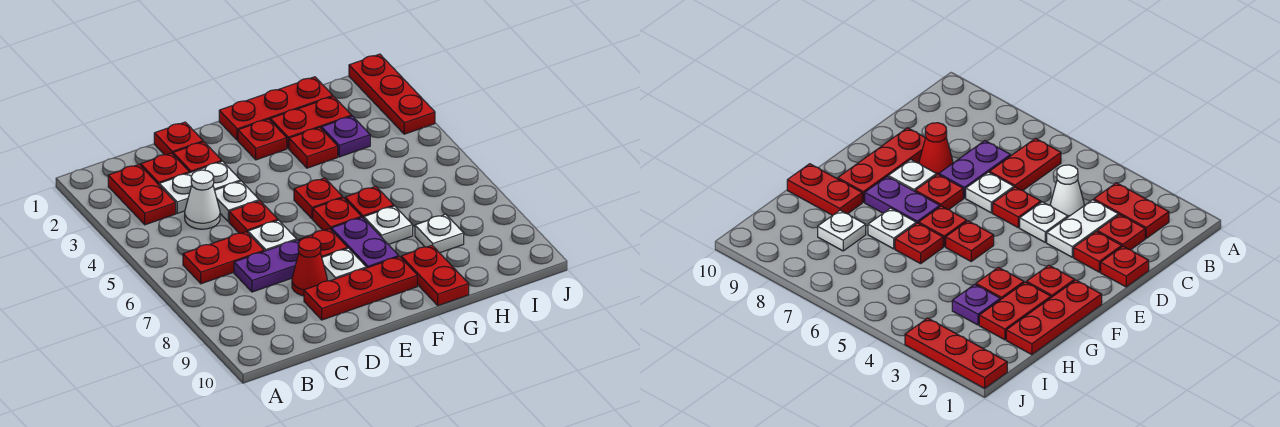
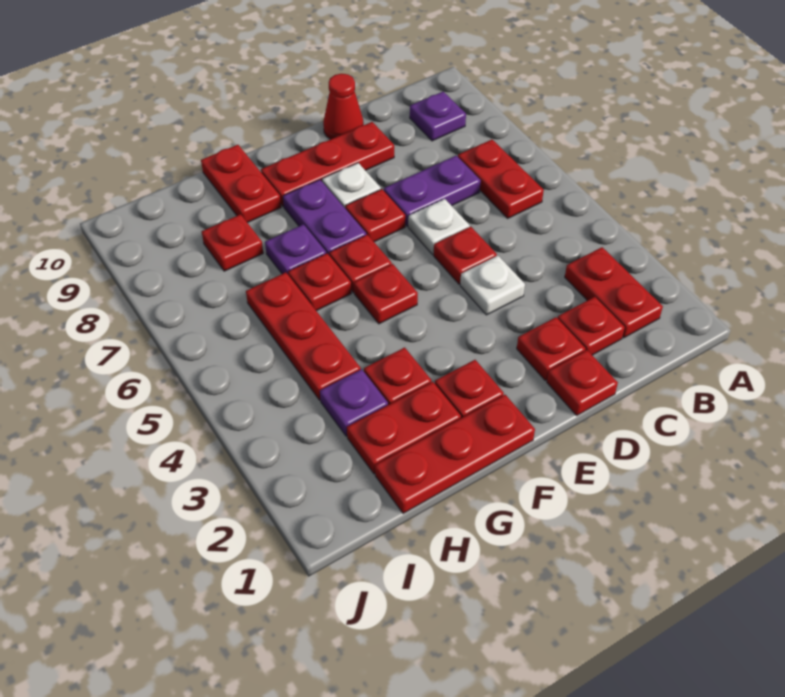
red plate B6:C6 level 1 -> red plate B6:B7 level 1
none -> purple plate B9 level 1
white plate C3:D3 level 1 -> none
white cone C4 level 1 -> none
red cone D8 level 1 -> red cone D10 level 1
white plate G7 level 1 -> purple plate G7 level 1
white plate H8 level 1 -> red plate H8 level 1
red plate J1:J3 level 1 -> red plate H4:H6 level 1

